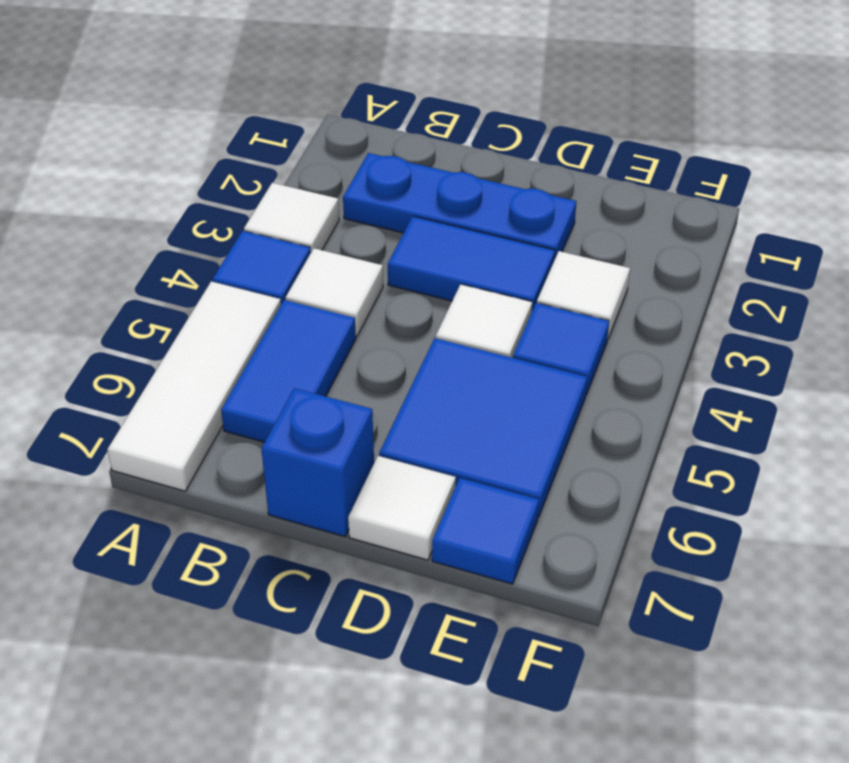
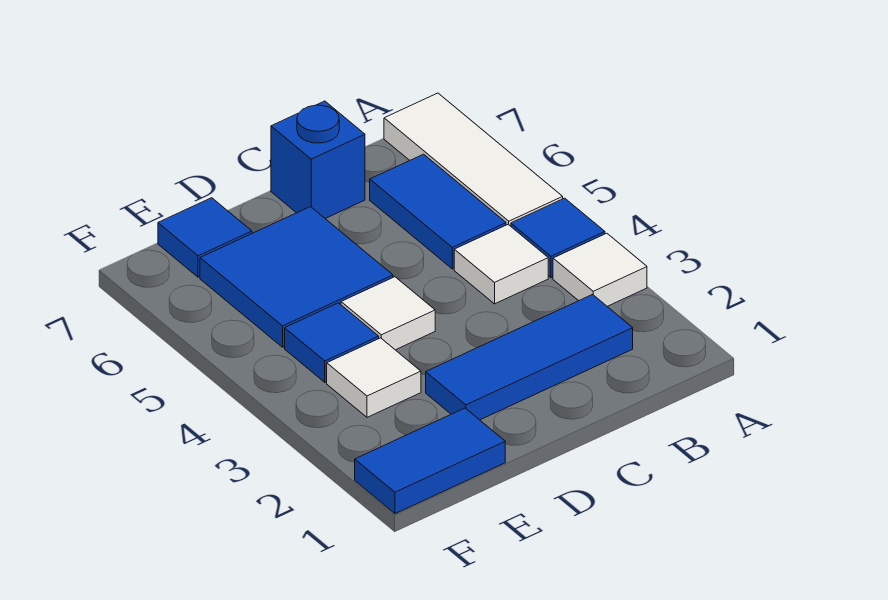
blue plate B2:D2 level 1 -> blue tile B2:D2 level 1
blue tile C3:D3 level 1 -> blue tile E1:F1 level 1
white tile D7 level 1 -> none

